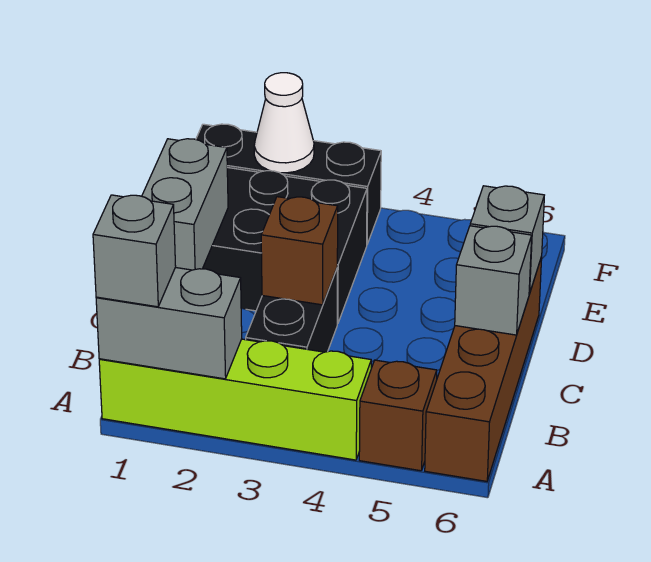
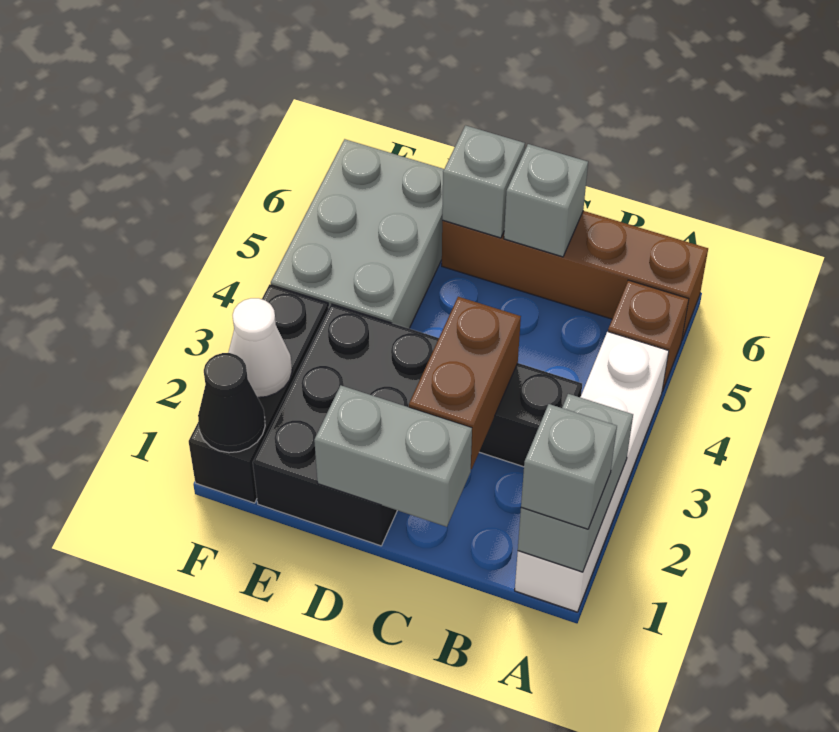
lime brick A1:A4 level 1 -> white brick A1:A4 level 1
brown brick C3 level 2 -> brown brick C2:C3 level 2
none -> grey brick E4:F6 level 1
none -> black cone F1 level 2

